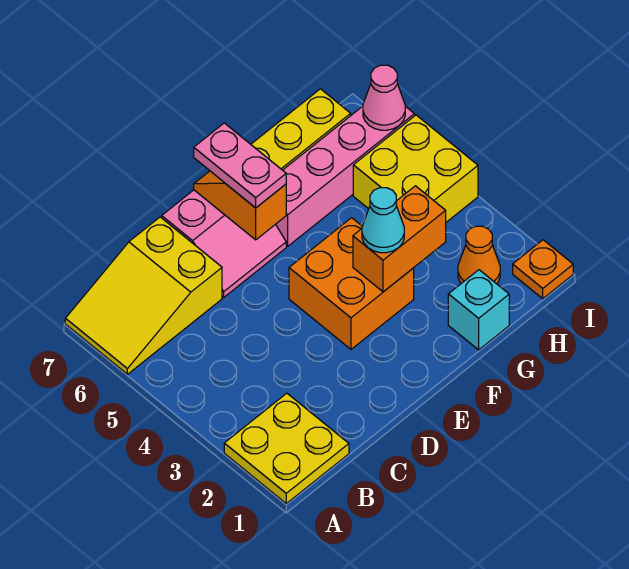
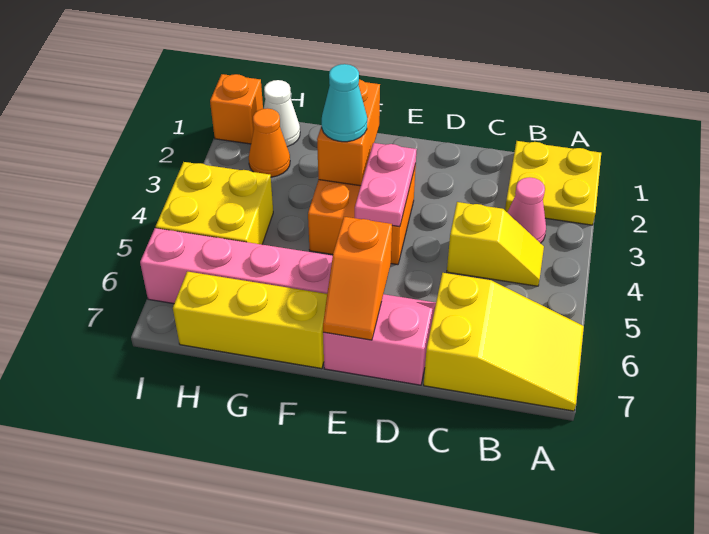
none -> yellow slope B4:C4 level 1 top C
pink plate E6:E7 level 3 -> pink plate E3:E4 level 2
orange brick F3:G3 level 2 -> orange brick F2:F3 level 2
cyan brick G1 level 1 -> none
none -> white cone H1 level 1
orange plate I1 level 1 -> orange brick I1 level 1
pink cone I6 level 2 -> pink cone B3 level 1

